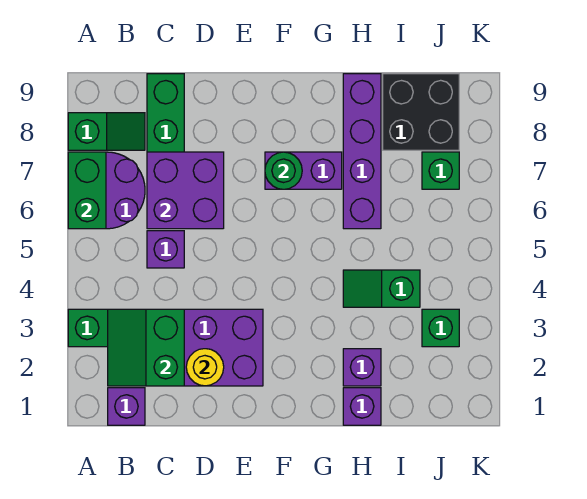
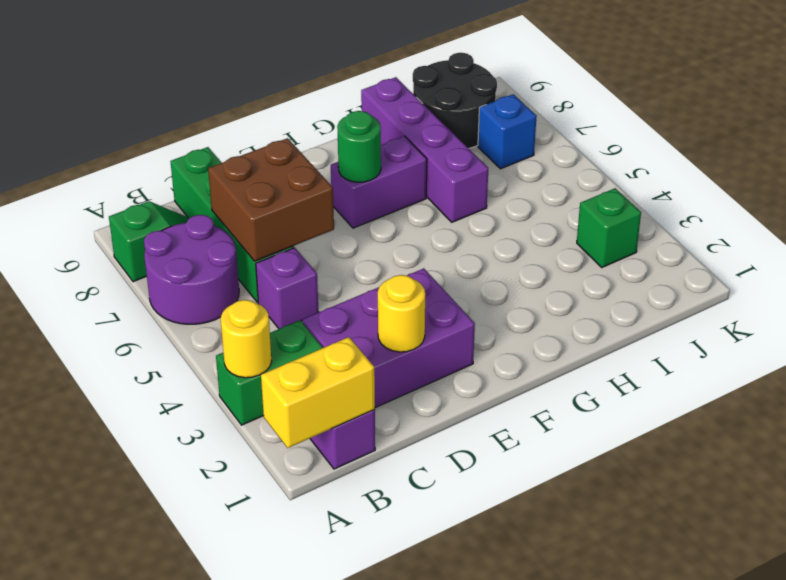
none -> yellow brick A1:B1 level 2
none -> yellow round brick A3 level 2
green brick A6:A7 level 2 -> none
green slope B2:C3 level 2 top C -> none
purple brick C6:D7 level 2 -> brown brick C6:D7 level 2
purple brick H1 level 1 -> none
purple brick H2 level 1 -> none
green slope H4:I4 level 1 top I -> none
black brick I8:J9 level 1 -> black round brick I8:J9 level 1
green brick J7 level 1 -> blue brick J7 level 1

